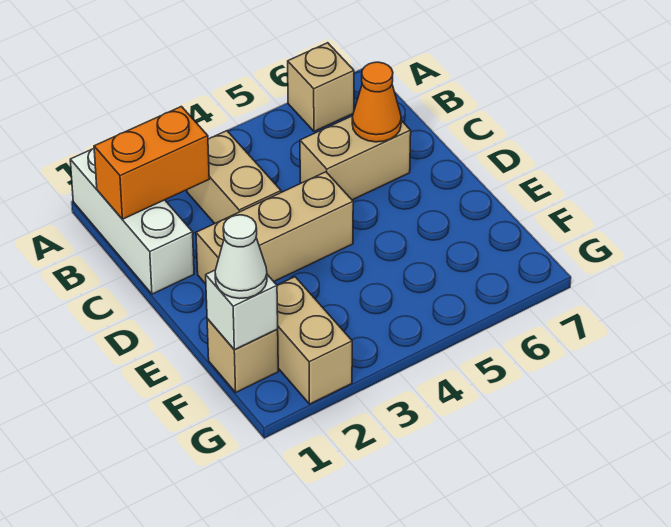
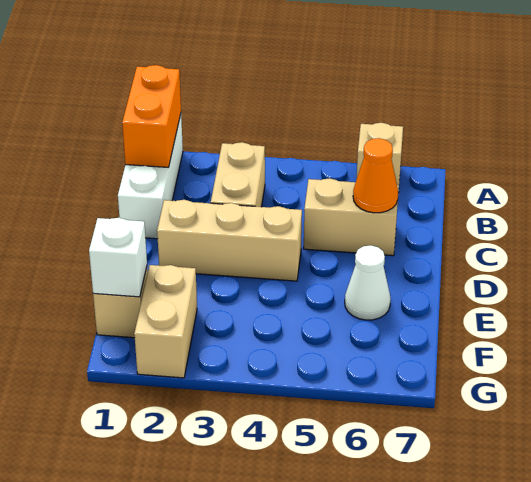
orange brick B1:B2 level 2 -> orange brick A1:B1 level 2
white cone F1 level 3 -> white cone E6 level 1

